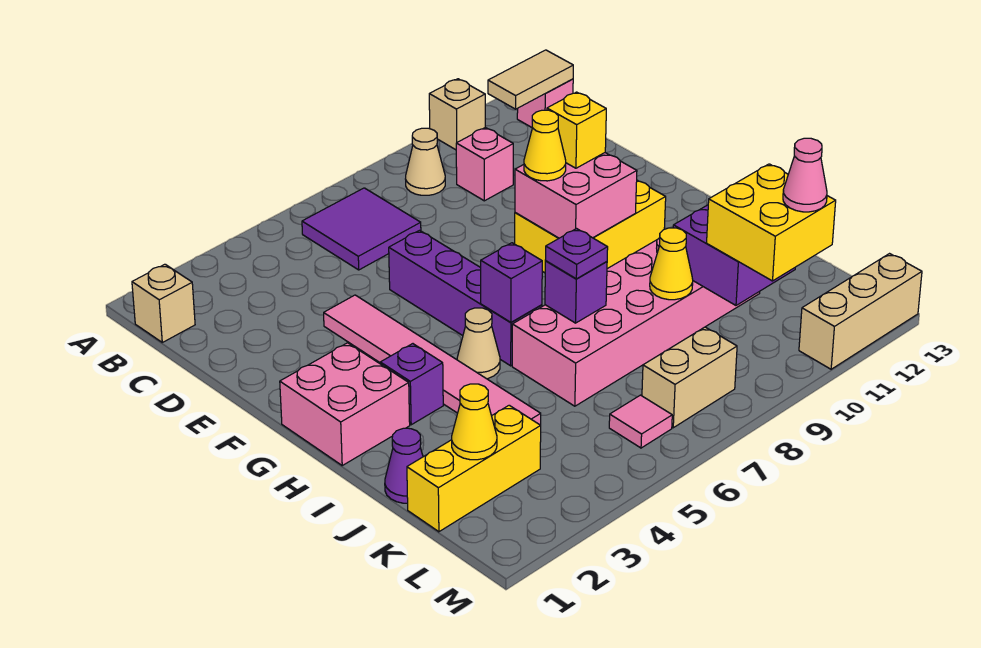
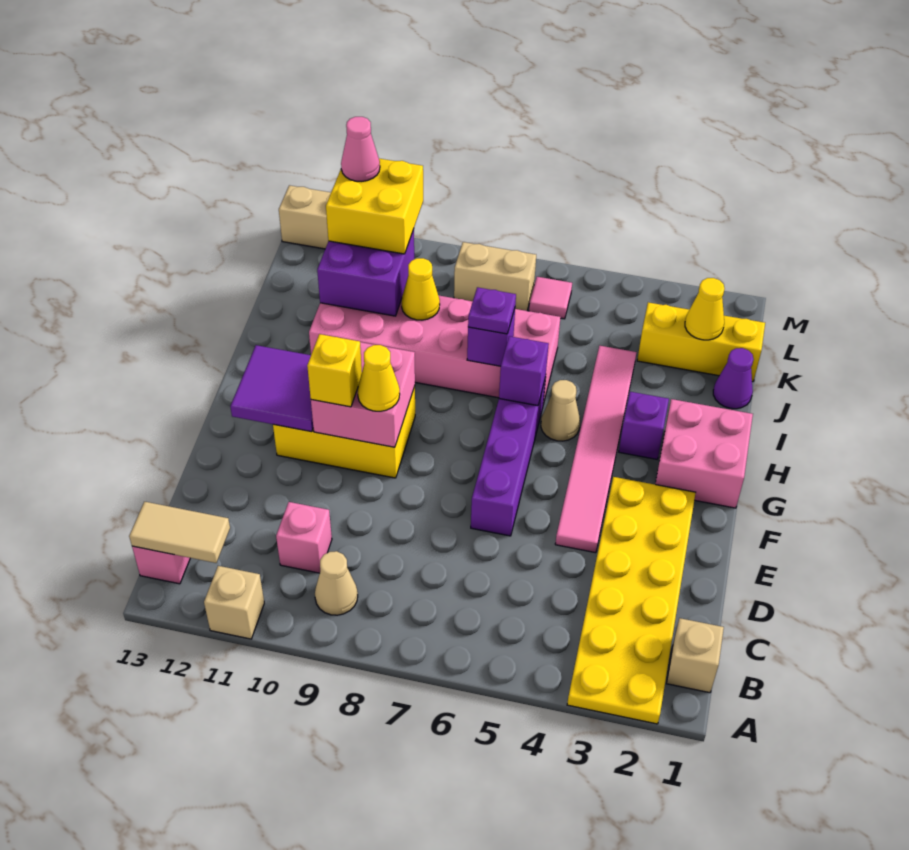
none -> yellow plate A2:F3 level 1
purple tile B6:C7 level 1 -> purple tile F11:G12 level 2

